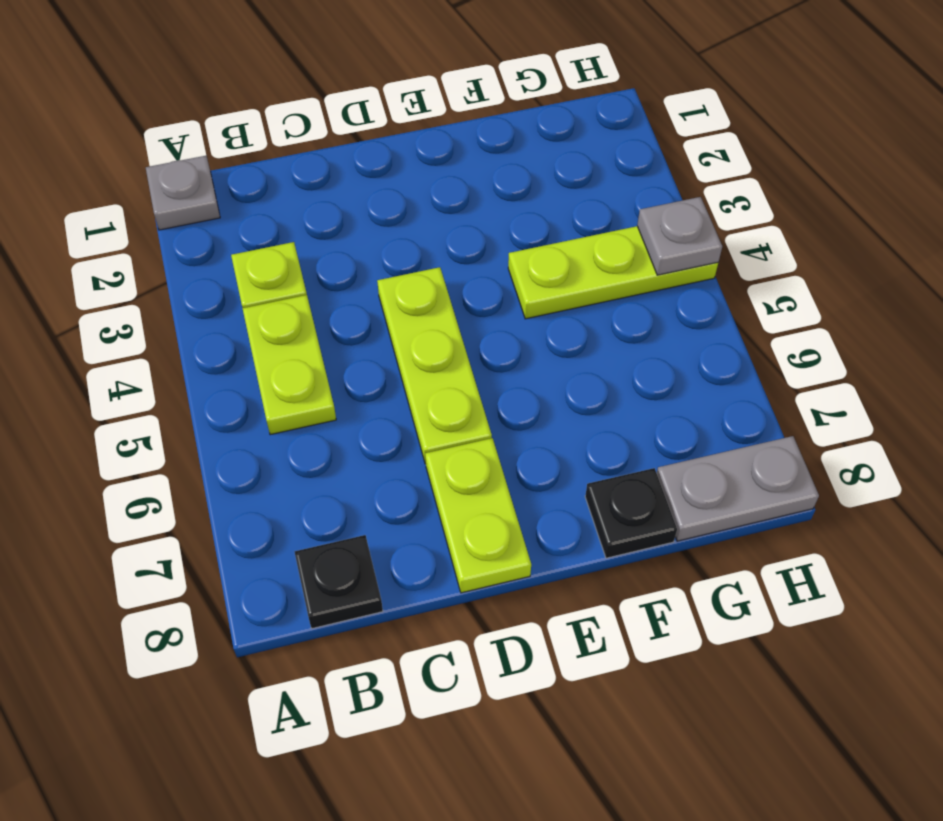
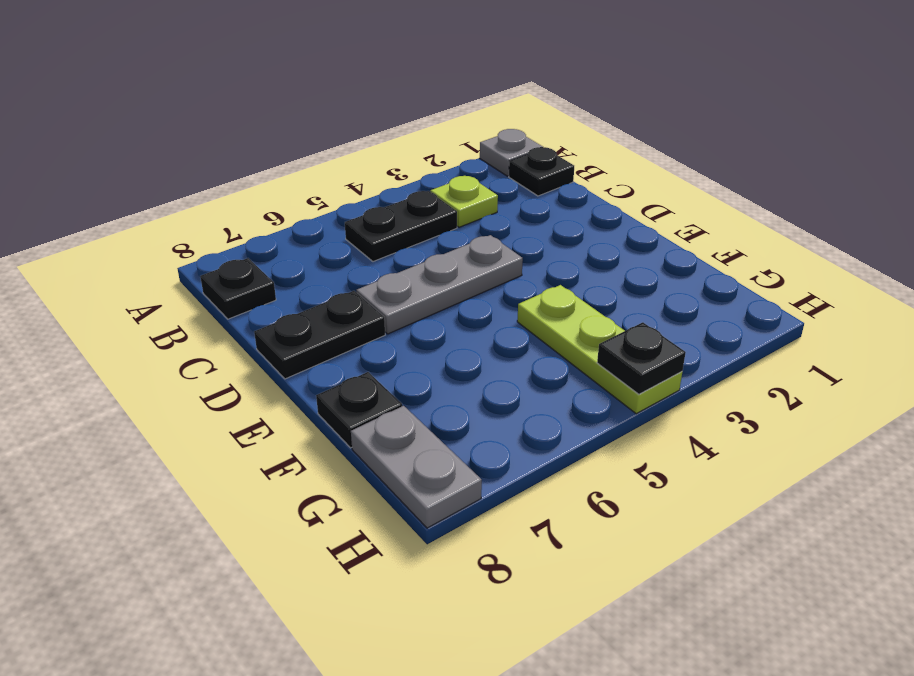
none -> black plate B1 level 1
lime plate B4:B5 level 1 -> black plate B4:B5 level 1
lime plate D4:D6 level 1 -> grey plate D4:D6 level 1
lime plate D7:D8 level 1 -> black plate D7:D8 level 1
grey plate H4 level 2 -> black plate H4 level 2

